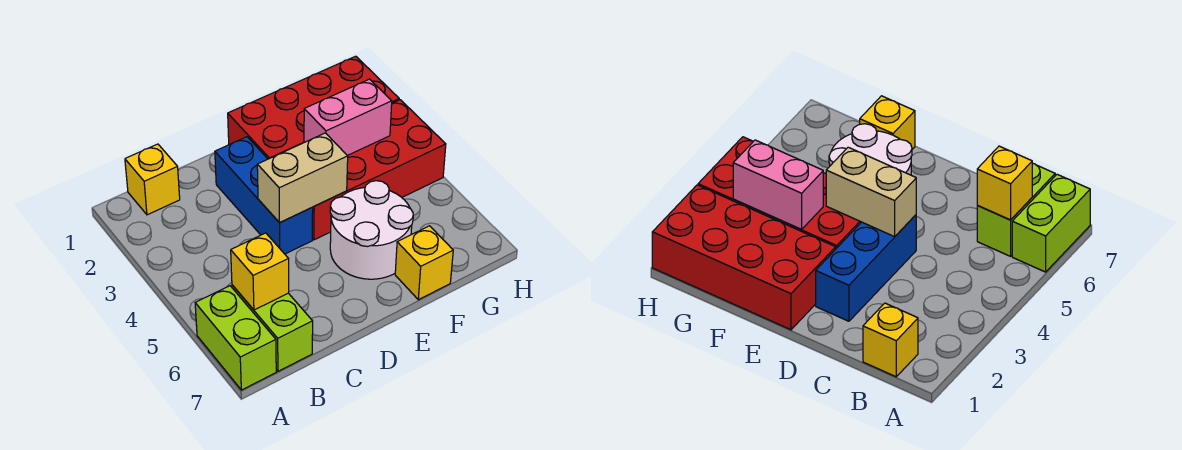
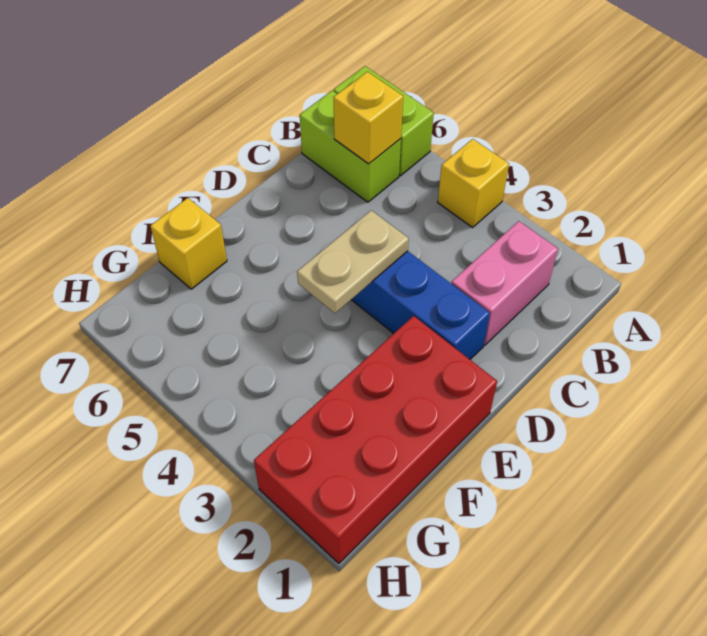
yellow brick B1 level 1 -> yellow brick A4 level 1
tan brick D4:E4 level 2 -> tan plate D4:E4 level 2
red brick E3:H4 level 1 -> none
white round brick E5:F6 level 1 -> none
pink brick F3:G3 level 2 -> pink brick B2:C2 level 1

